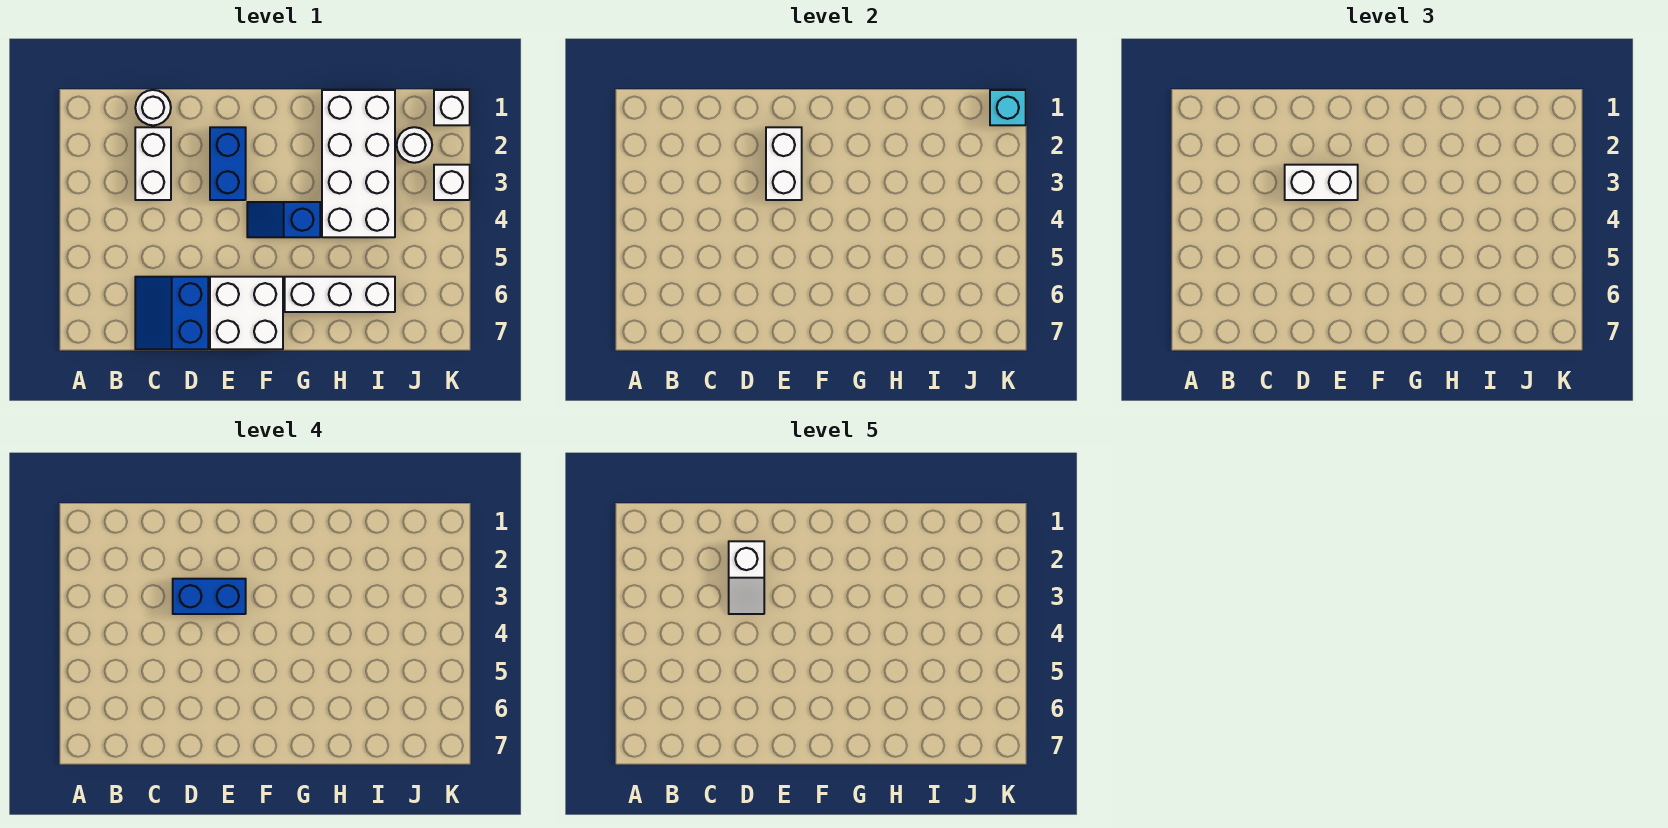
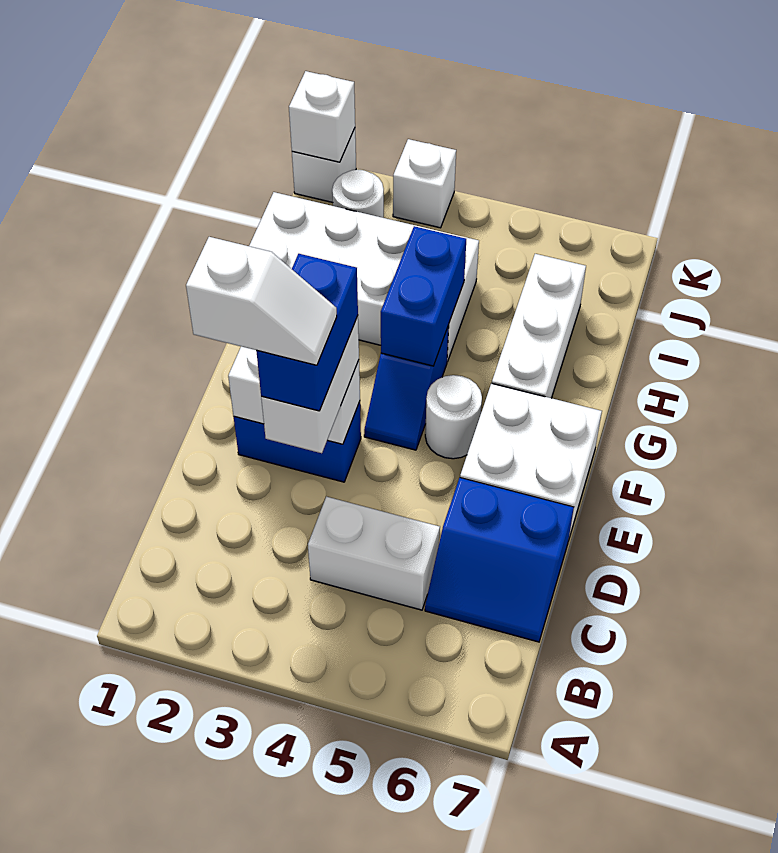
white round brick C1 level 1 -> white round brick F5 level 1
white brick C2:C3 level 1 -> white brick C4:C5 level 1
none -> blue brick G4:H4 level 2
cyan brick K1 level 2 -> white brick K1 level 2

